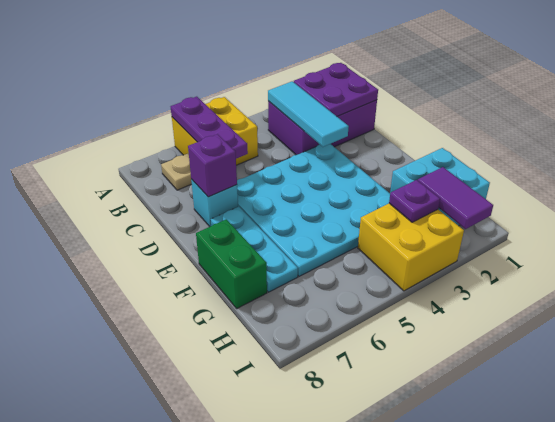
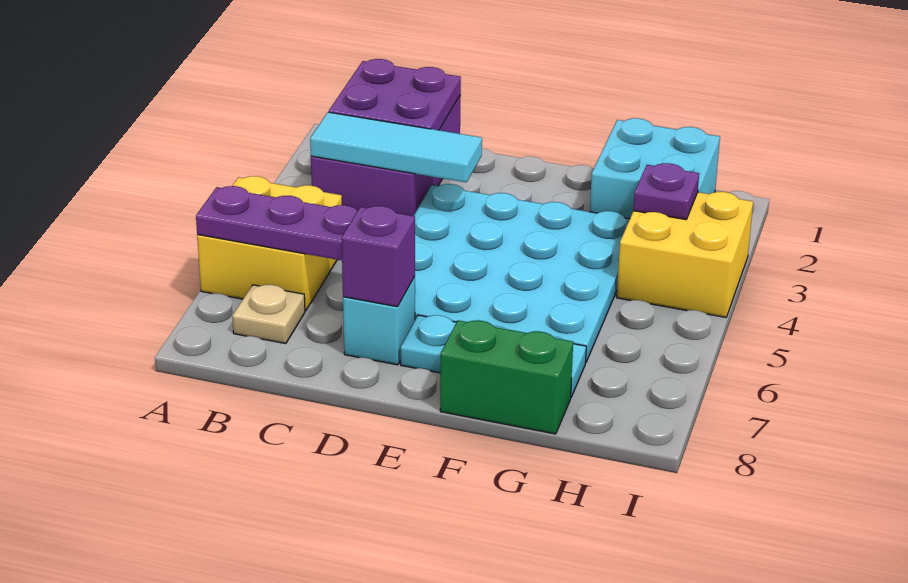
purple tile H2:I2 level 2 -> none

